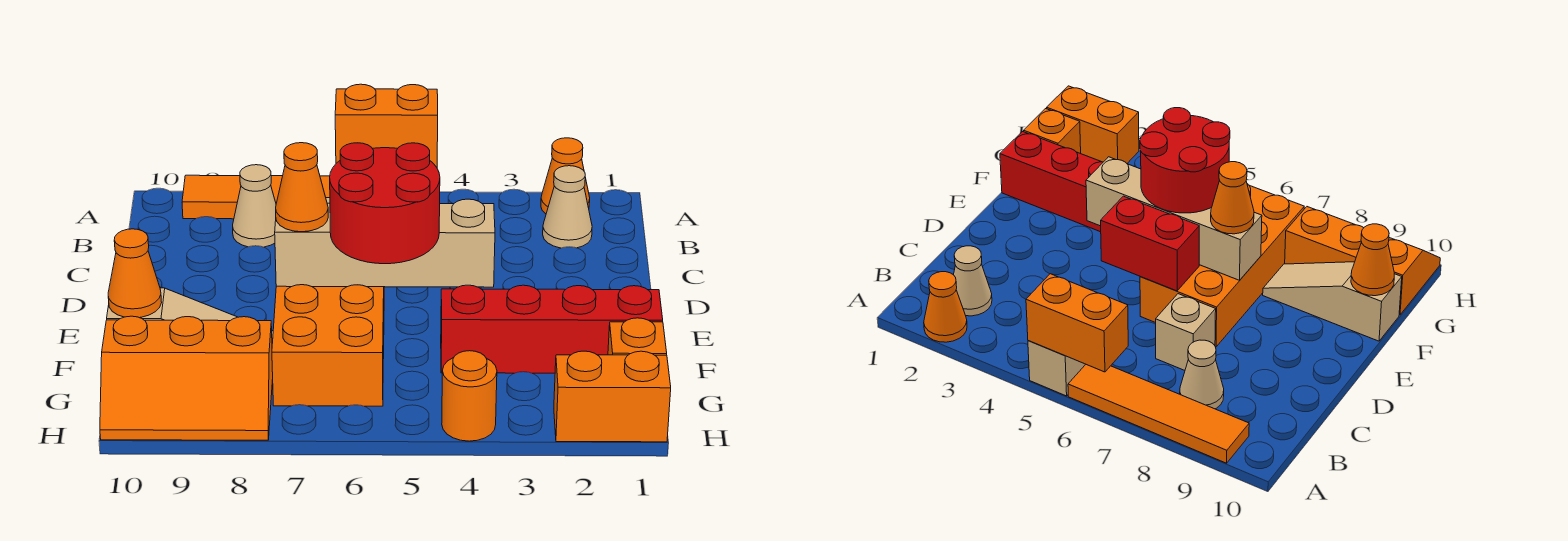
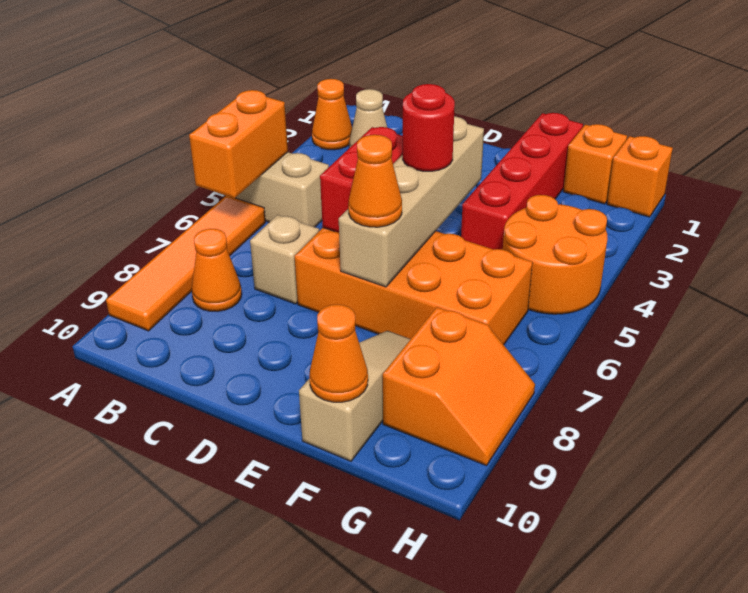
tan cone B8 level 1 -> orange cone B8 level 1
red round brick E5:F6 level 3 -> red round brick E5 level 3
orange slope G8:H10 level 1 top G -> orange slope G8:H9 level 1 top G
orange brick H1:H2 level 1 -> orange brick H1 level 1
orange round brick H4 level 1 -> orange round brick G4:H5 level 1

